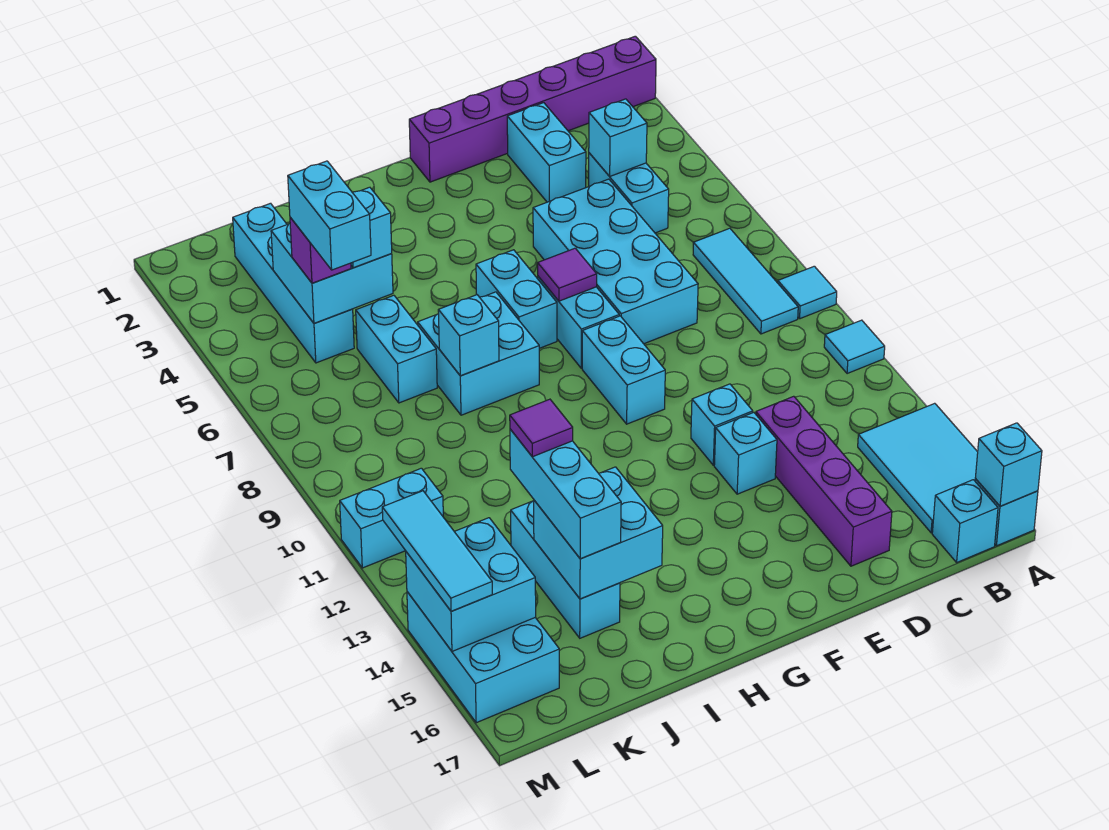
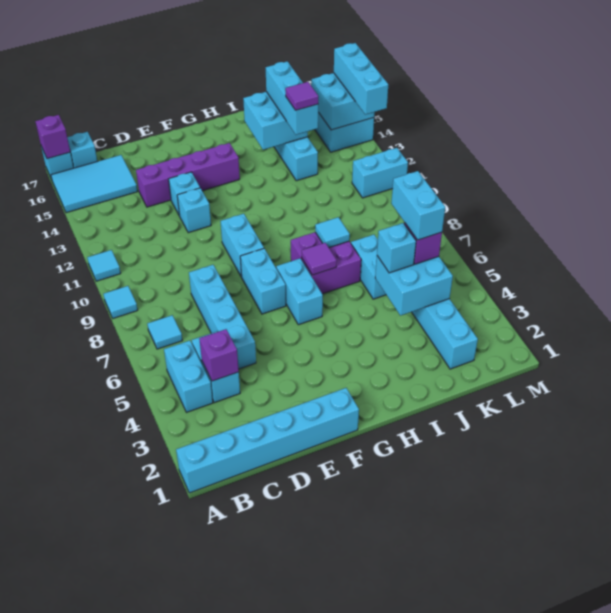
purple brick A1:F1 level 1 -> cyan brick A1:F1 level 1
cyan tile A14:B16 level 1 -> cyan tile A15:C16 level 1
cyan brick A17 level 2 -> purple brick A17 level 2
cyan tile B7:B9 level 1 -> cyan tile B7 level 1
cyan brick C4 level 2 -> purple brick C4 level 2
cyan brick D2:D3 level 1 -> cyan brick B4:B5 level 1
cyan brick D5:E8 level 1 -> cyan brick D5:D8 level 1
purple brick D13:D16 level 1 -> purple brick D14:G14 level 1
purple tile F7 level 2 -> purple tile H7 level 2
cyan brick H7:I8 level 1 -> purple brick H7:I8 level 1
cyan brick I8 level 2 -> cyan tile I8 level 2
cyan tile M13:M15 level 3 -> cyan brick M13:M15 level 3

